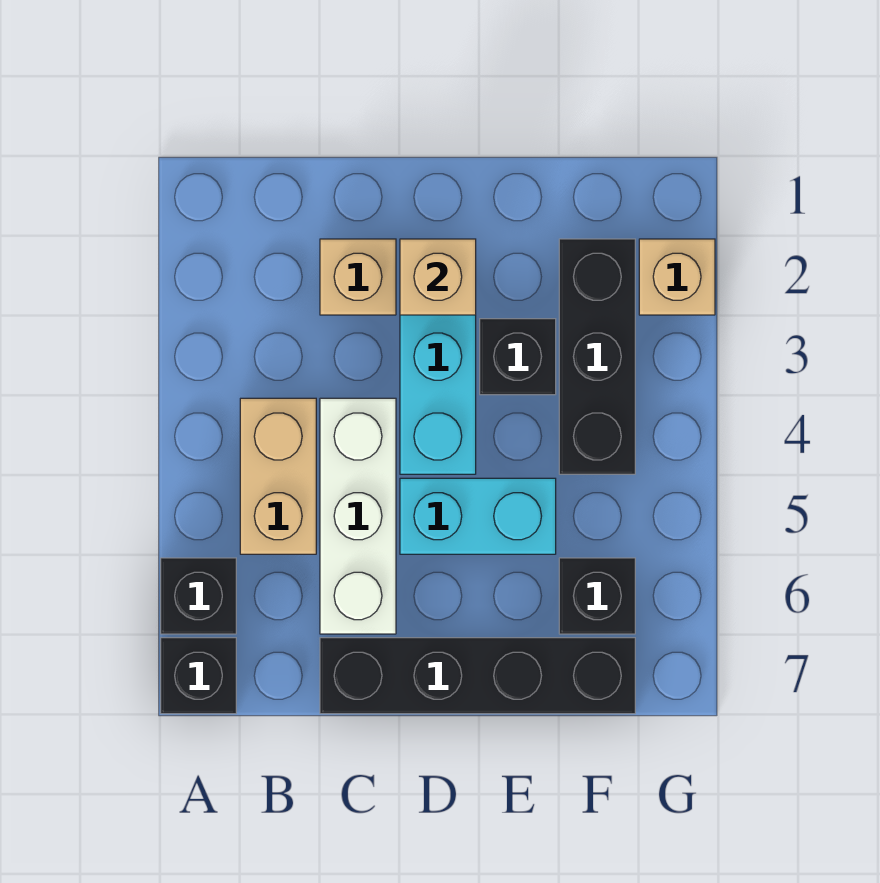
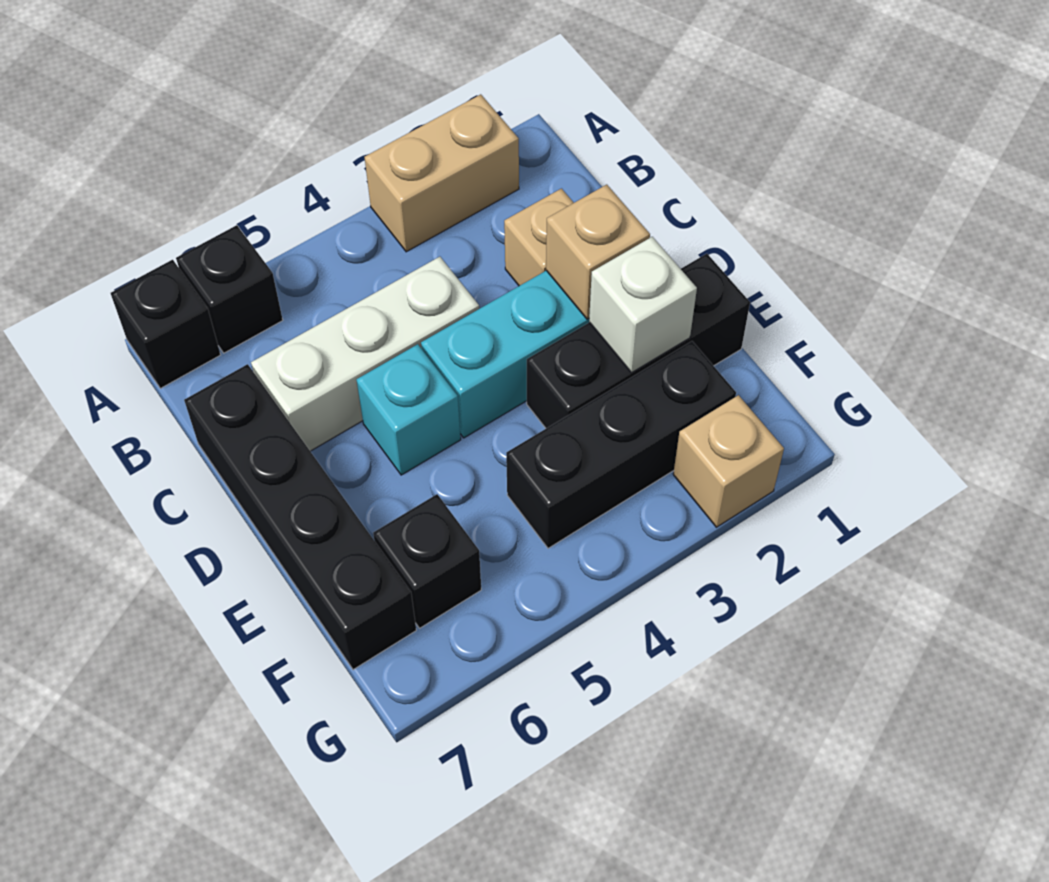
tan brick B4:B5 level 1 -> tan brick A2:A3 level 1
cyan brick D5:E5 level 1 -> cyan brick D5 level 1
none -> white brick E2 level 2
black brick E3 level 1 -> black brick E1:E3 level 1

